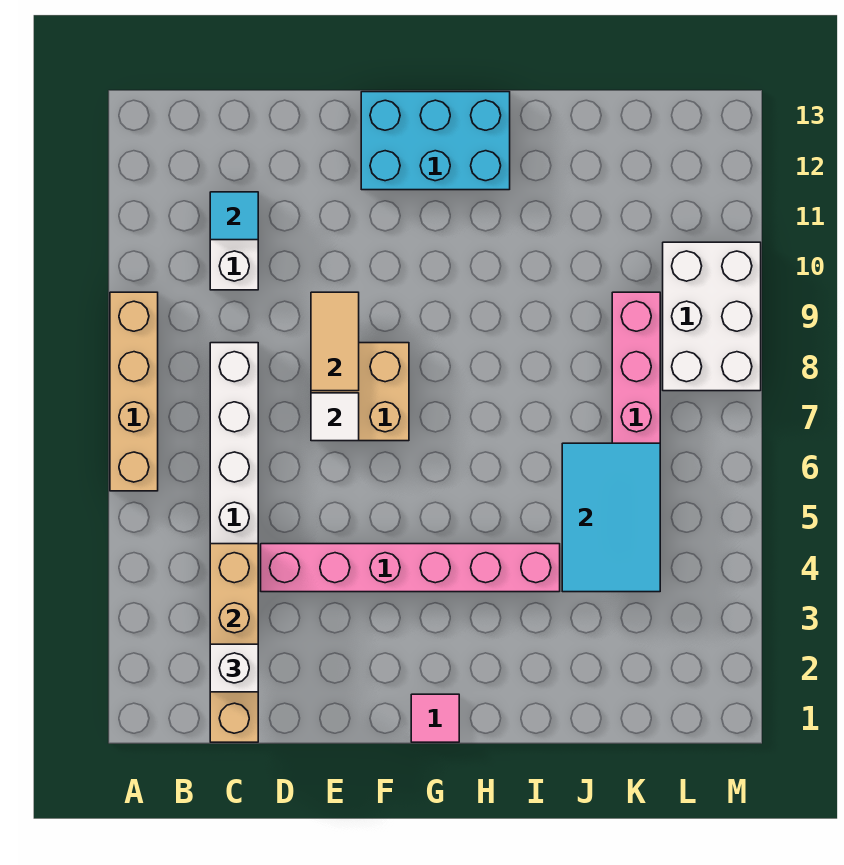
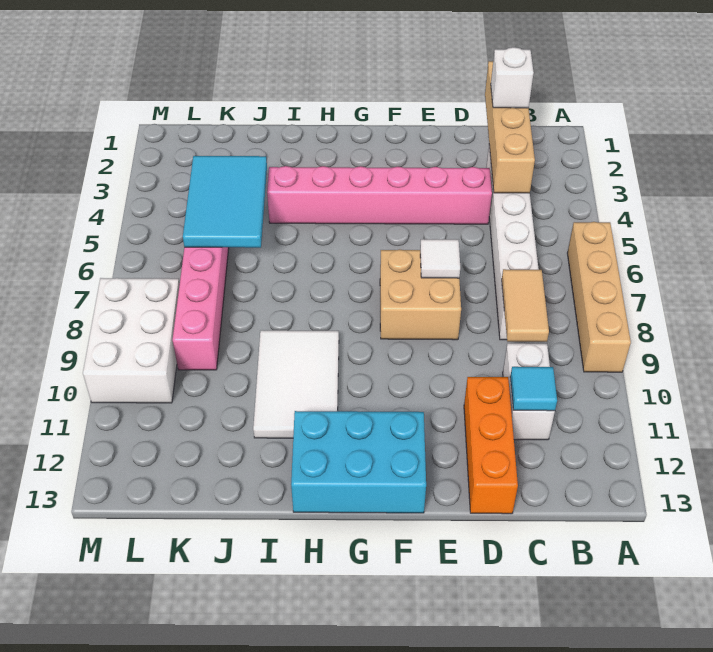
none -> orange brick D11:D13 level 1
tan tile E8:E9 level 2 -> tan tile C8:C9 level 2
pink tile G1 level 1 -> none
none -> white tile H9:I11 level 1

